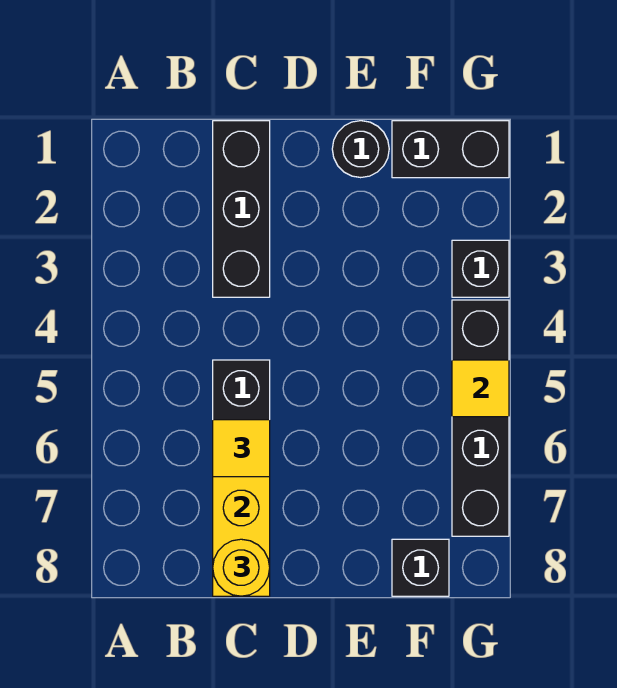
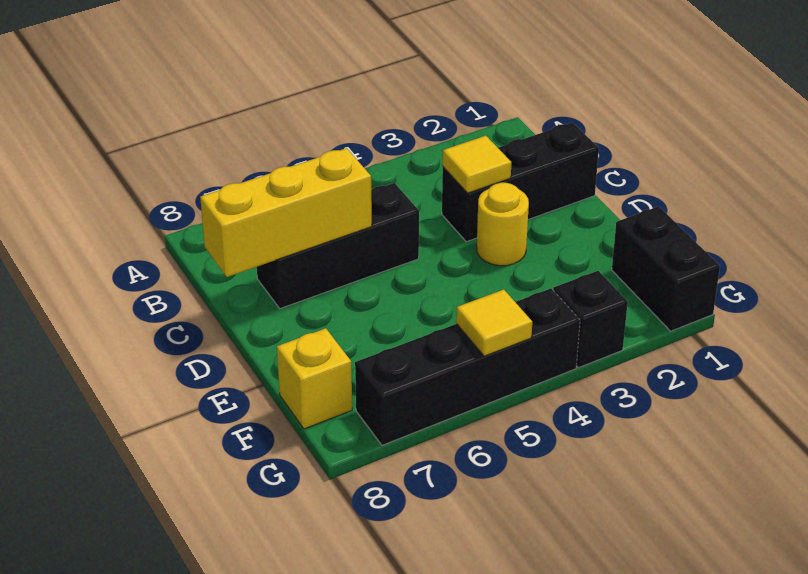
yellow tile C6 level 3 -> yellow tile C3 level 2
yellow round brick C8 level 3 -> yellow round brick D3 level 1
black round brick E1 level 1 -> none
black brick F8 level 1 -> yellow brick F8 level 1

